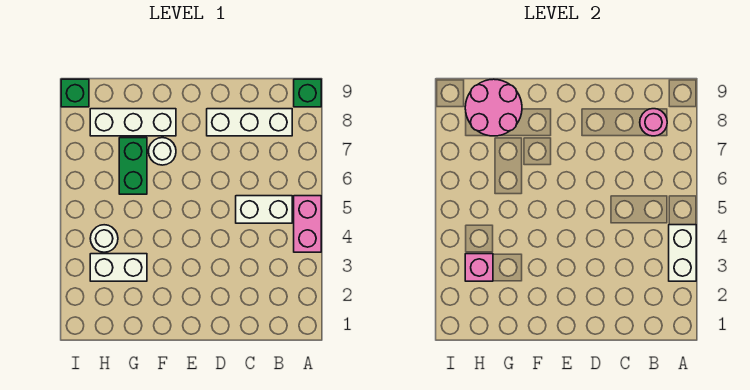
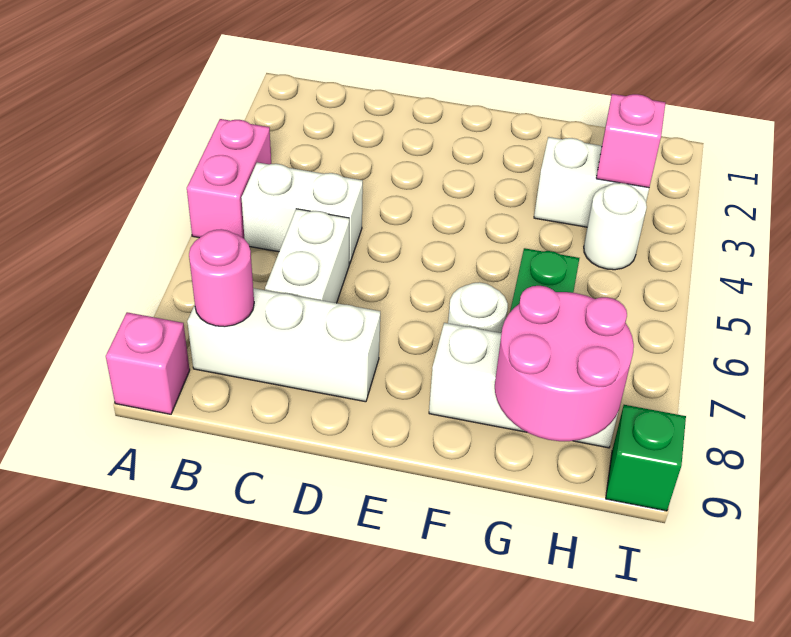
white brick A3:A4 level 2 -> white brick C6:C7 level 1
green brick A9 level 1 -> pink brick A9 level 1

